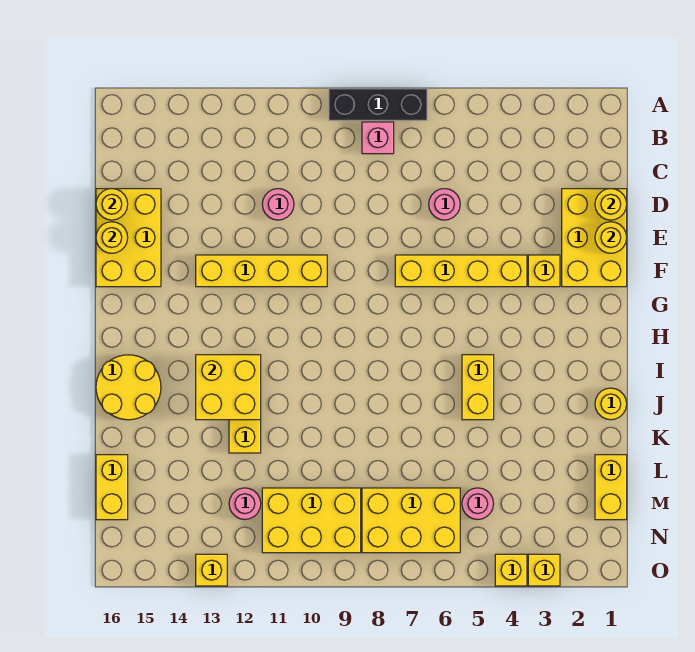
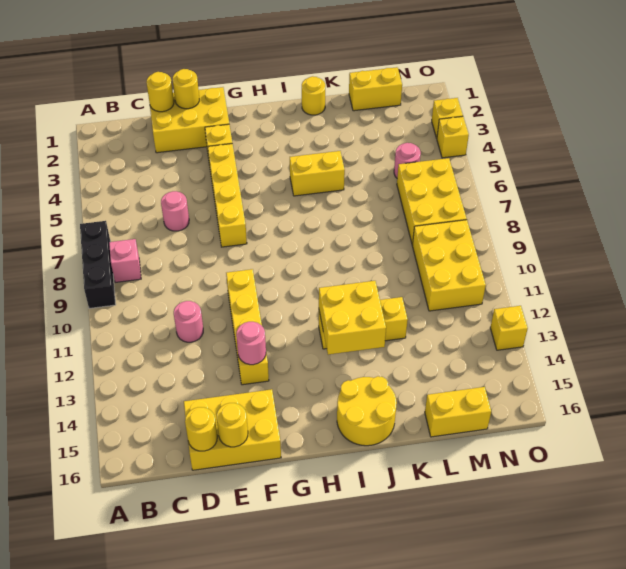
pink round brick M12 level 1 -> pink round brick F13 level 2

